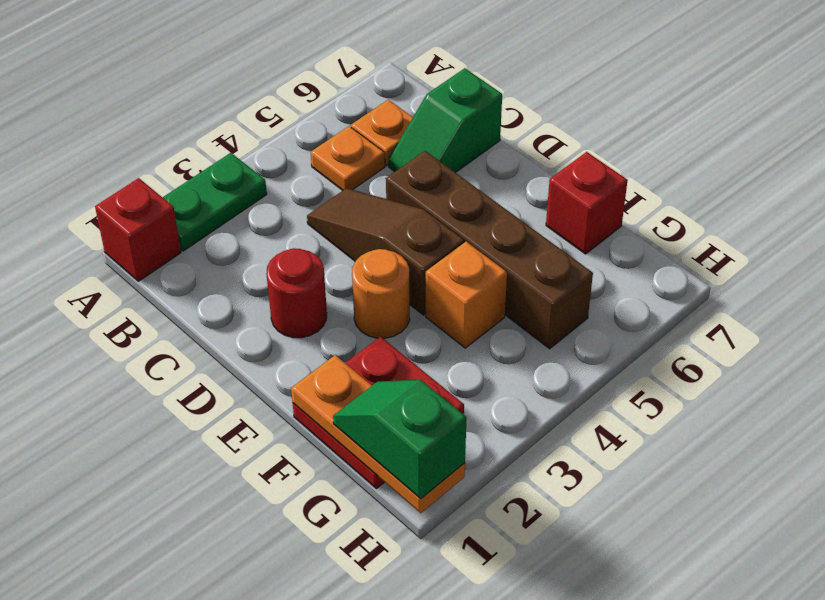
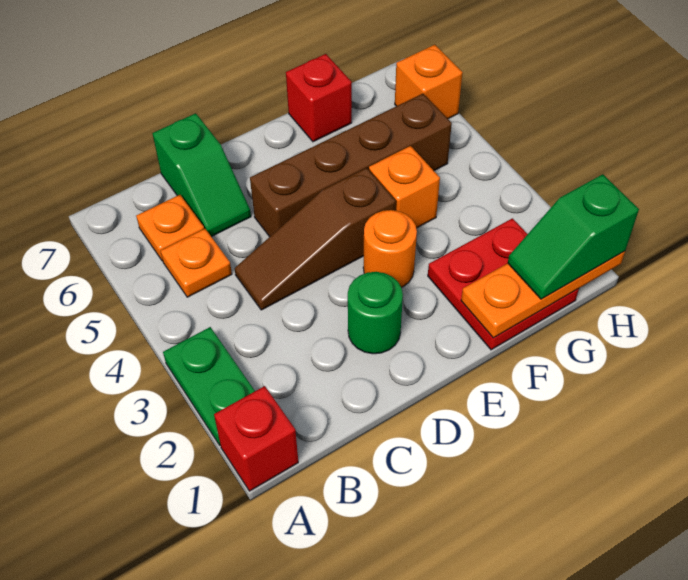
red round brick D2 level 1 -> green round brick D2 level 1
none -> orange brick H6 level 1

